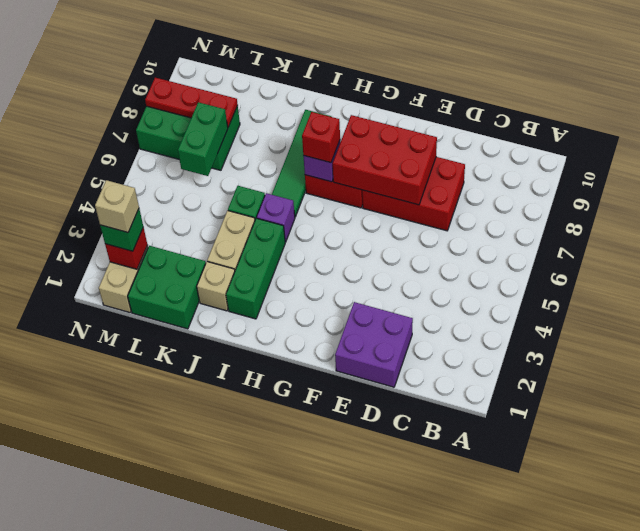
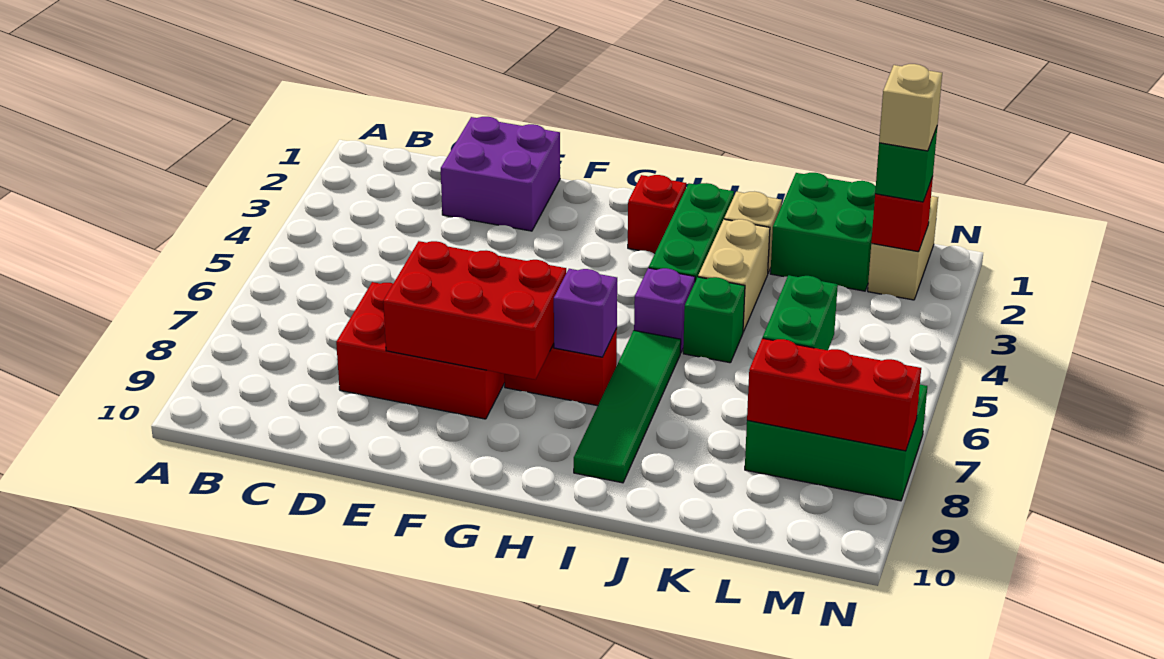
red brick H7 level 3 -> red brick H2 level 1
red plate L8:N8 level 2 -> red brick L8:N8 level 2

